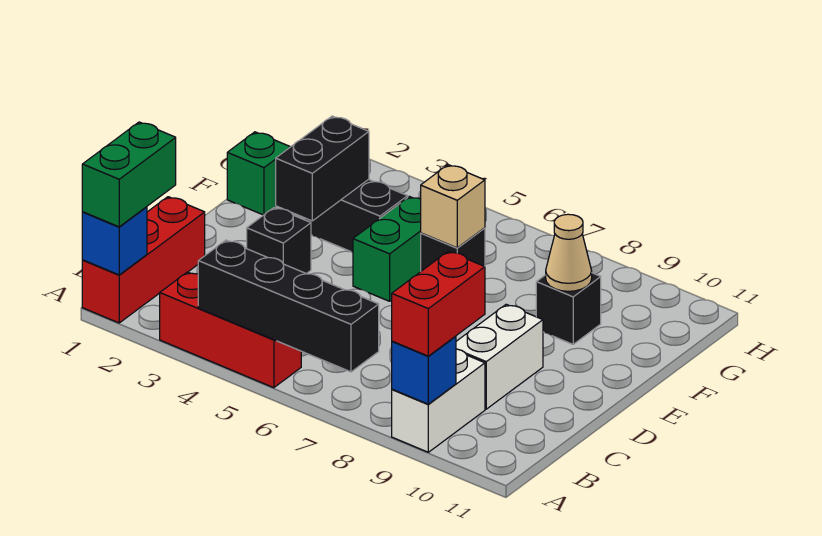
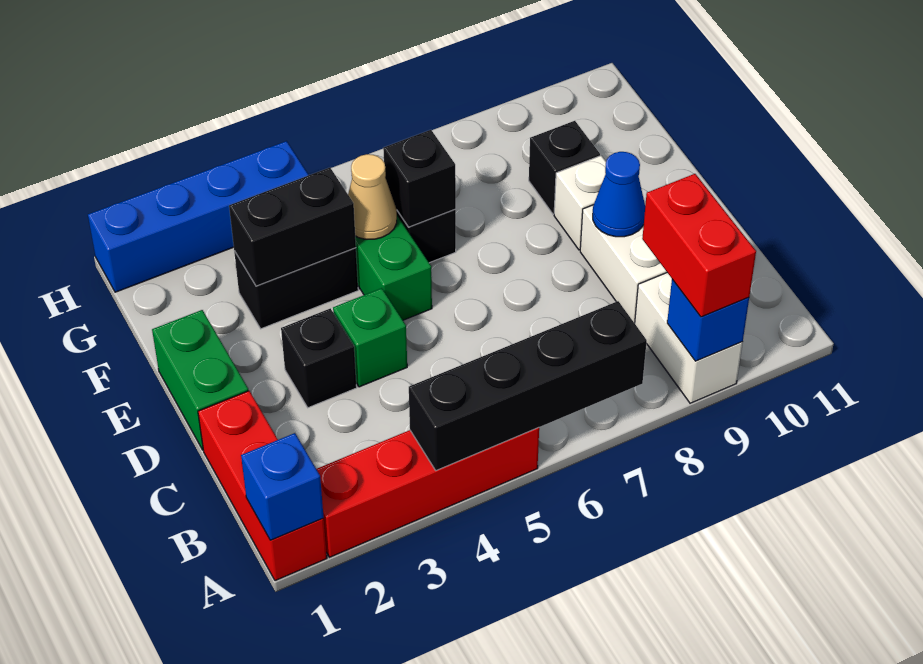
green brick A1:B1 level 3 -> green brick D1:E1 level 1
red brick A3:A5 level 1 -> red brick A2:A5 level 1
none -> blue cone D9 level 2
black brick E3:F3 level 2 -> black brick F3:F4 level 2
none -> white brick E9 level 1
green brick F1 level 1 -> green brick D4 level 1
tan brick F6 level 2 -> black brick F6 level 2
tan cone F9 level 2 -> tan cone F5 level 2
none -> blue brick H1:H4 level 1

